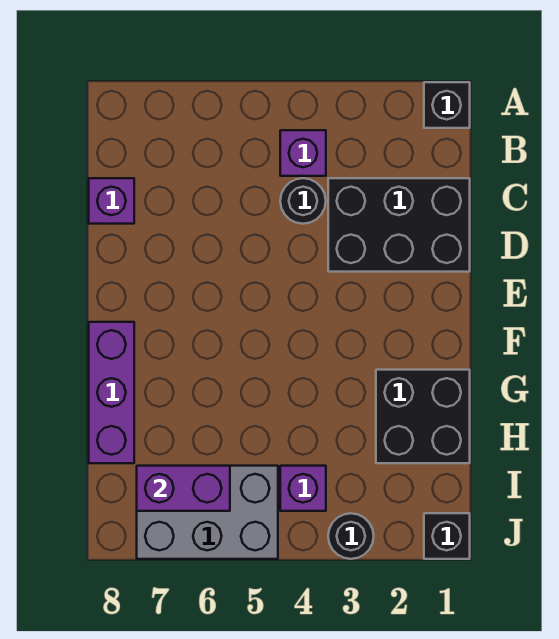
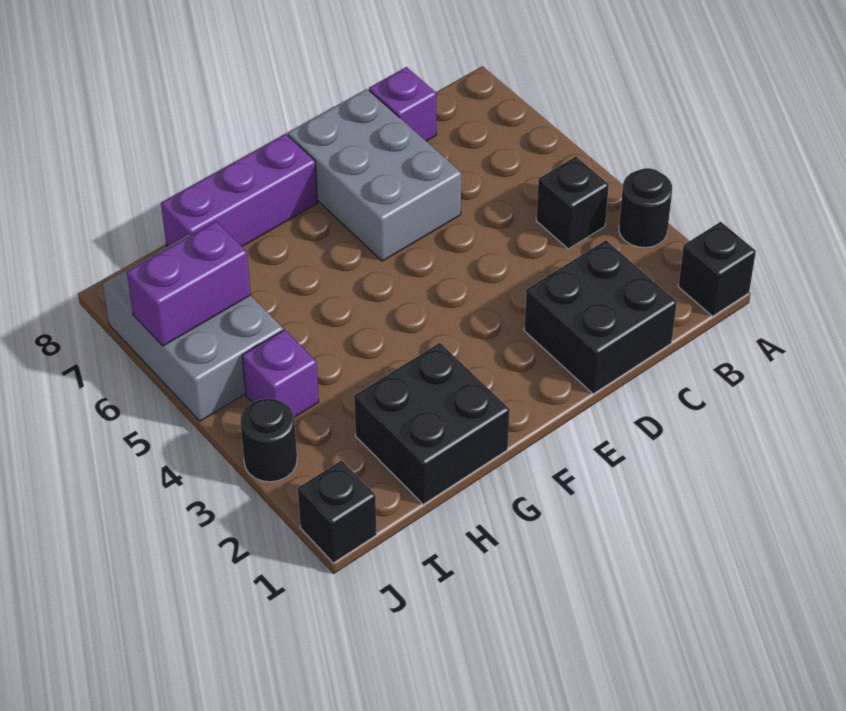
purple brick B4 level 1 -> black brick B4 level 1
black brick C1:D3 level 1 -> black brick C1:D2 level 1
black round brick C4 level 1 -> black round brick A3 level 1
none -> grey brick D6:E8 level 1
purple brick I6:I7 level 2 -> purple brick I6:J6 level 2

